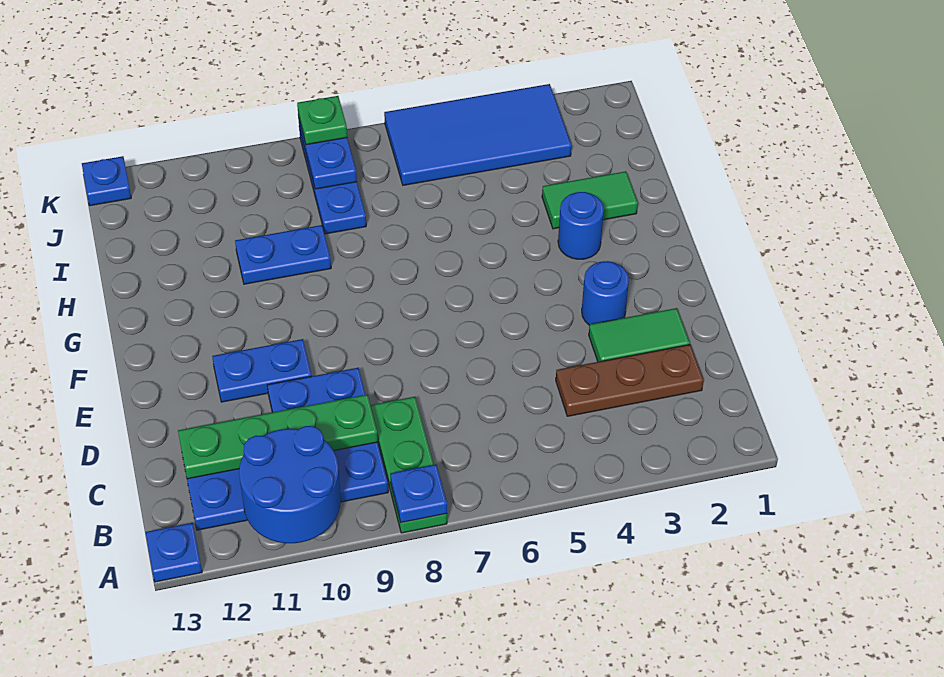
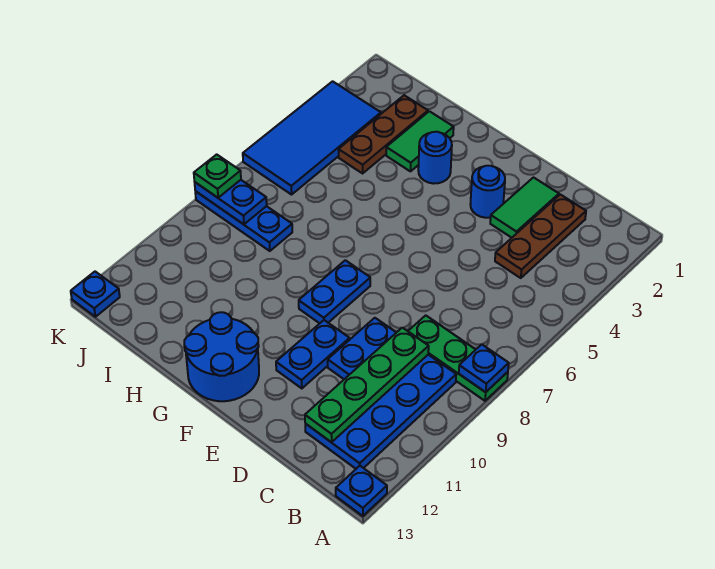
blue round brick A10:B11 level 2 -> blue round brick F12:G13 level 1
blue plate H9:H10 level 1 -> blue plate F8:F9 level 1
none -> brown plate I2:I4 level 1

